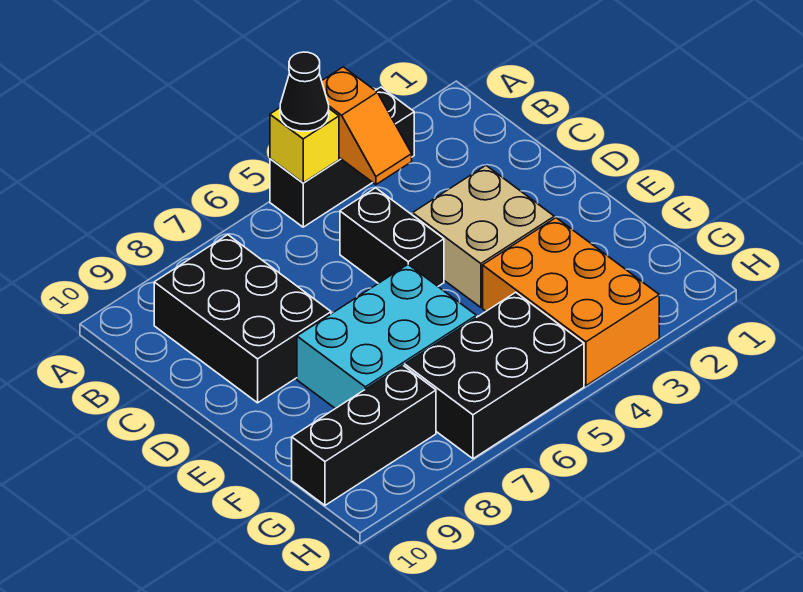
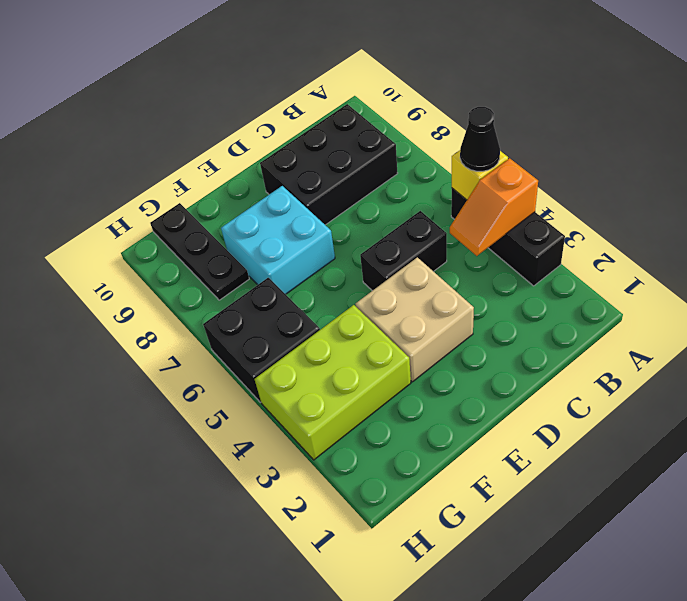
cyan brick E6:F8 level 1 -> cyan brick E7:F8 level 1
orange brick F3:H4 level 1 -> lime brick F3:H4 level 1
black brick G5:H7 level 1 -> black brick G5:H6 level 1
black brick G8:G10 level 1 -> black plate G8:G10 level 1

